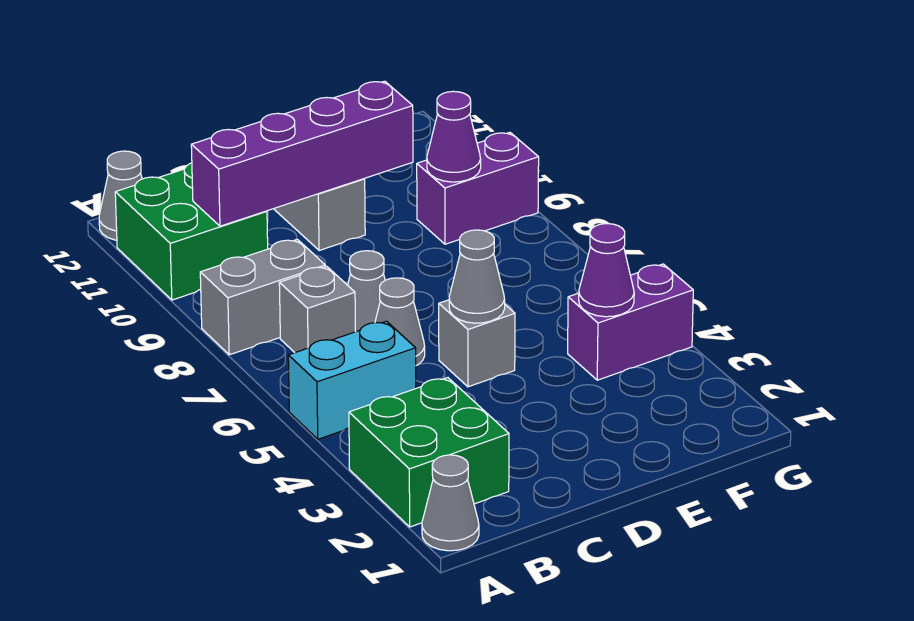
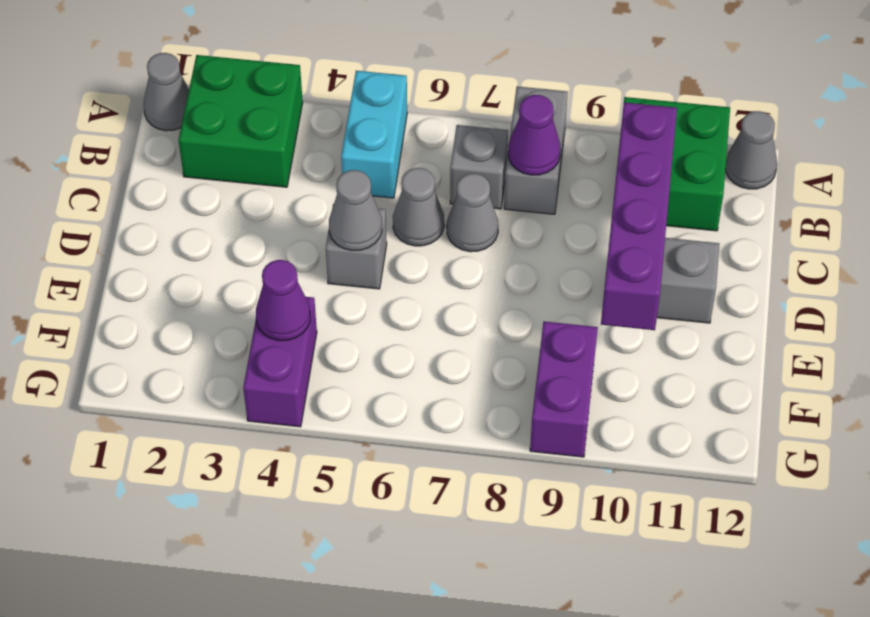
purple cone F9 level 2 -> purple cone B8 level 2

